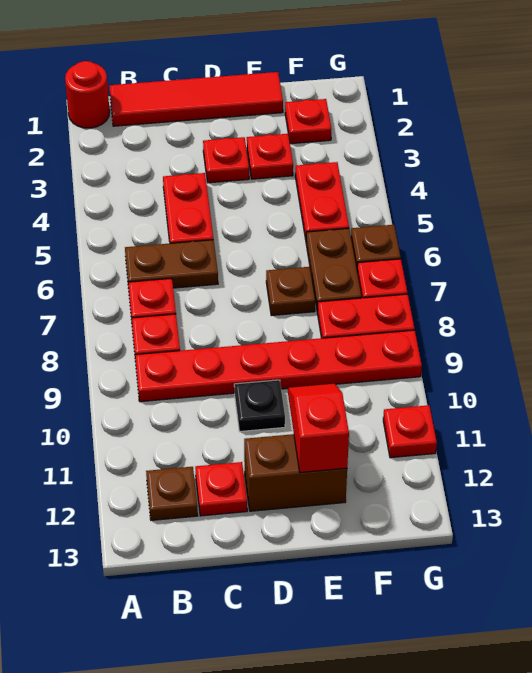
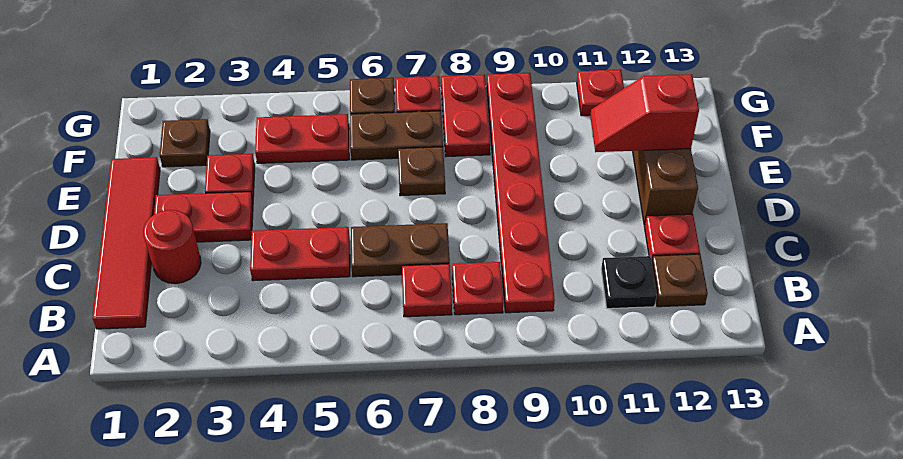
red round brick A1 level 1 -> red round brick C2 level 1
brown plate B6:C6 level 1 -> brown plate C6:C7 level 1
red plate D3 level 1 -> red plate D2:D3 level 1
black plate D10 level 1 -> black plate B11 level 1
red plate F2 level 1 -> brown plate F2 level 1

